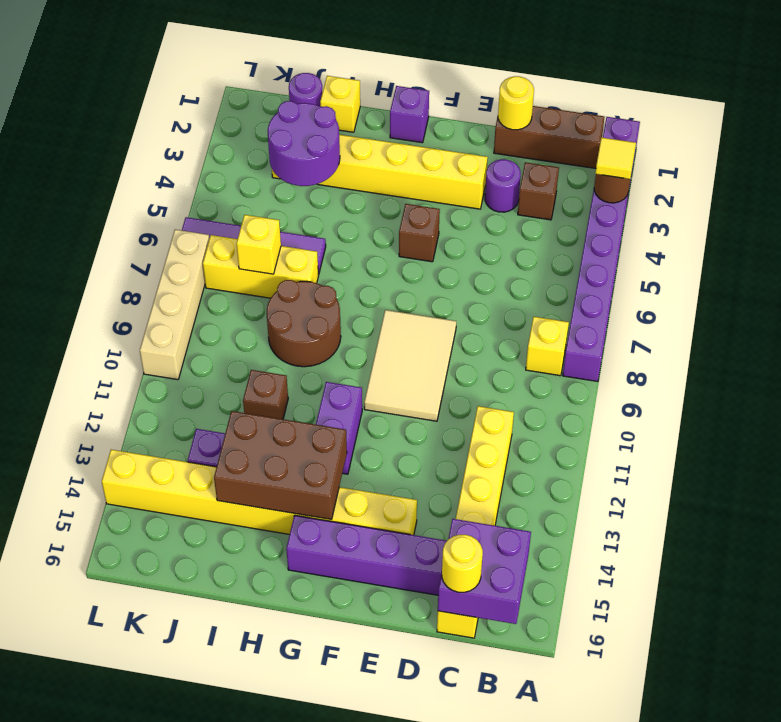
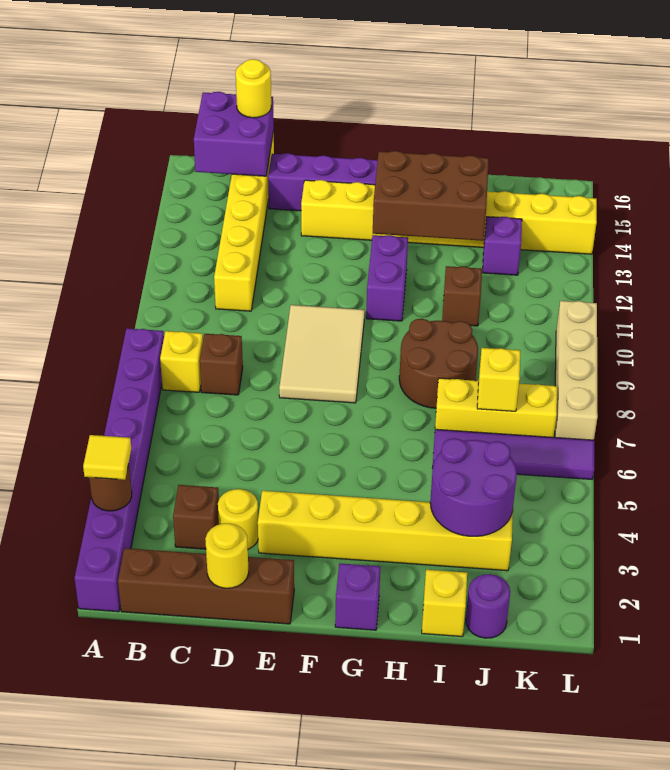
brown brick B1:D1 level 1 -> brown brick B1:E1 level 1
purple round brick D3 level 1 -> yellow round brick D3 level 1
brown brick F5 level 1 -> brown brick C8 level 1

